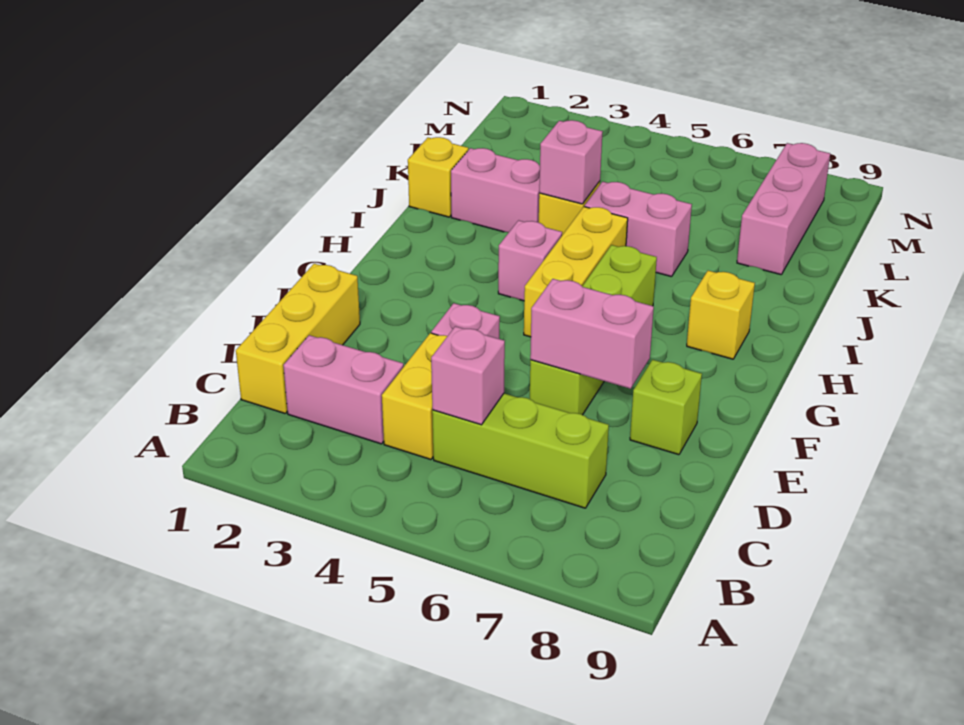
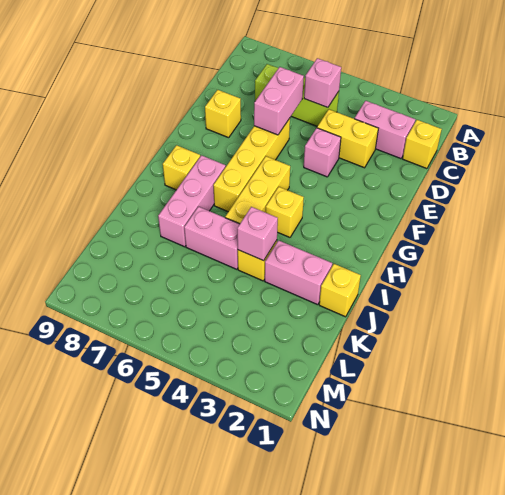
yellow brick C1:E1 level 1 -> yellow brick C1 level 1
yellow brick C4:D4 level 1 -> yellow brick D3:D4 level 1
lime brick E6:H6 level 1 -> yellow brick E6:H6 level 1
pink brick E6:E7 level 2 -> pink brick D6:E6 level 2
lime brick E8 level 1 -> yellow brick E8 level 1
pink brick H4 level 1 -> yellow brick H4 level 1
pink brick K8:M8 level 1 -> pink brick H7:J7 level 1

